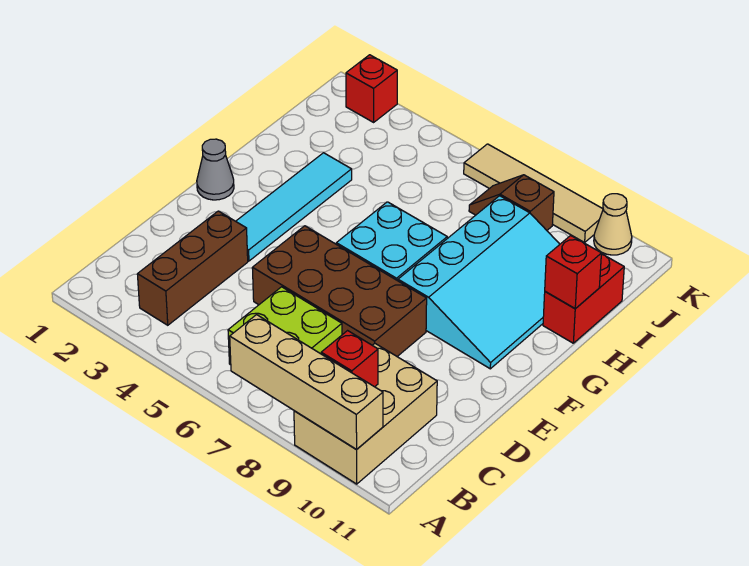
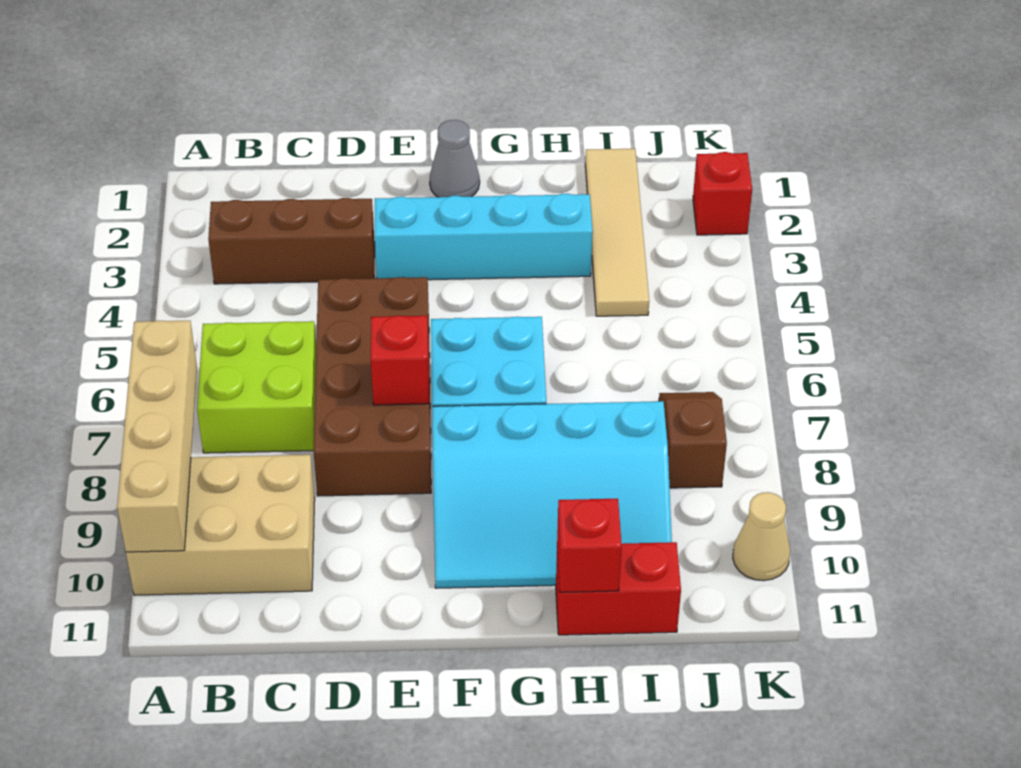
red brick B9 level 2 -> red brick E7 level 2
cyan tile E3:H3 level 1 -> cyan brick E3:H3 level 1
tan tile K6:K9 level 1 -> tan tile I1:I4 level 1

